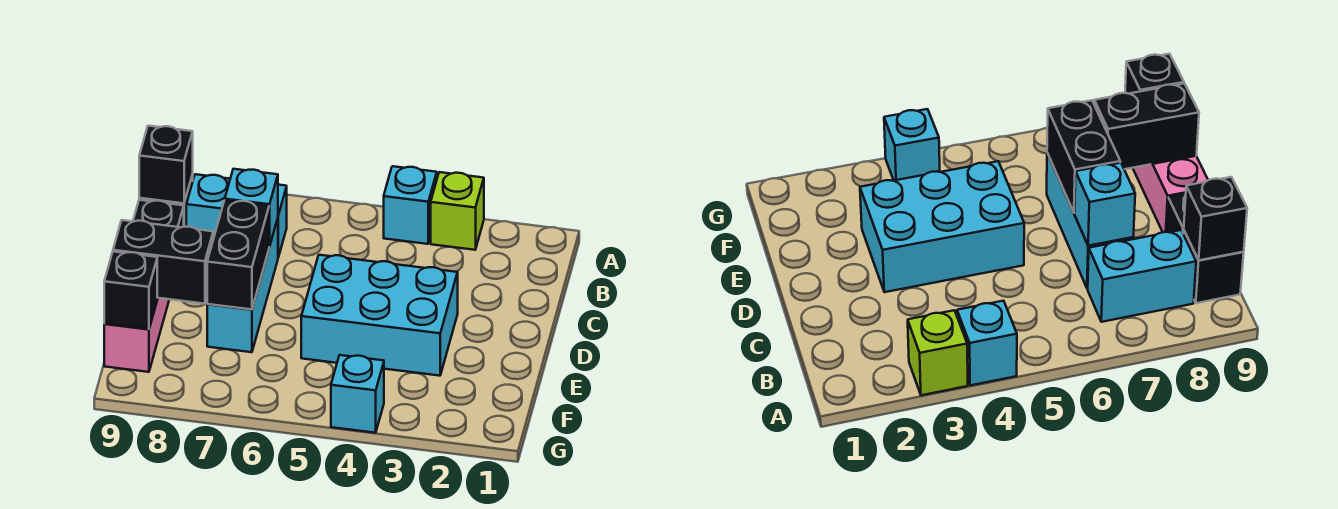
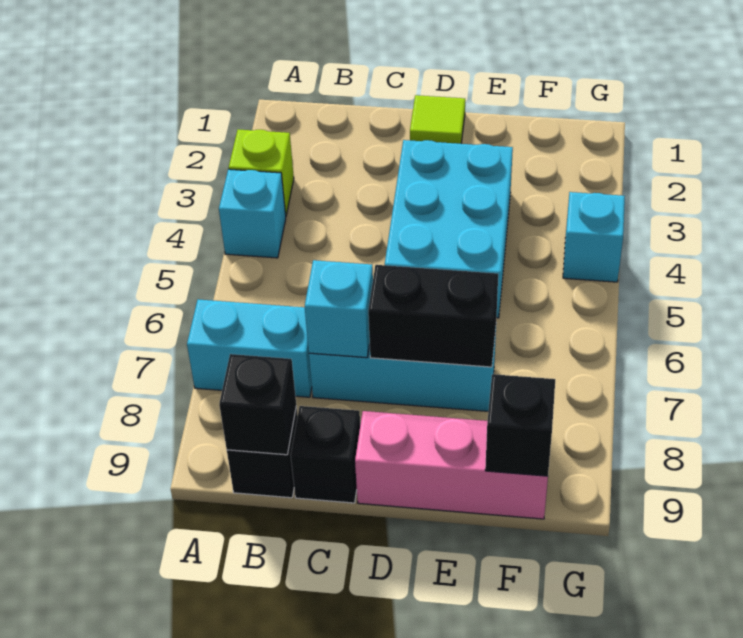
cyan brick B7:B8 level 1 -> cyan brick A7:B7 level 1
none -> lime tile D1 level 1
black brick E8:E9 level 2 -> none

